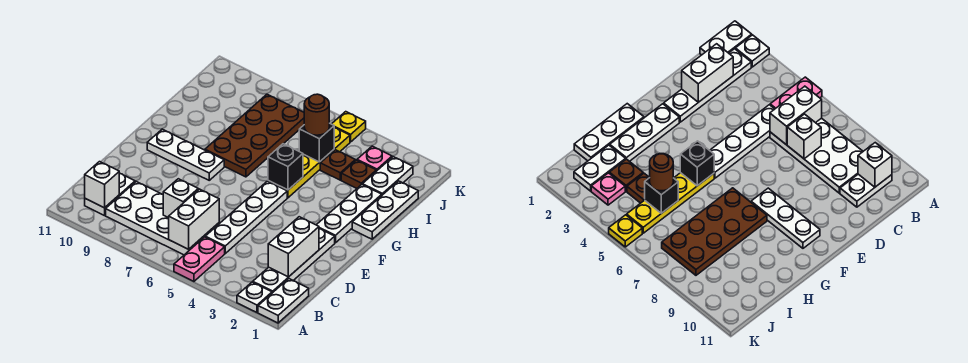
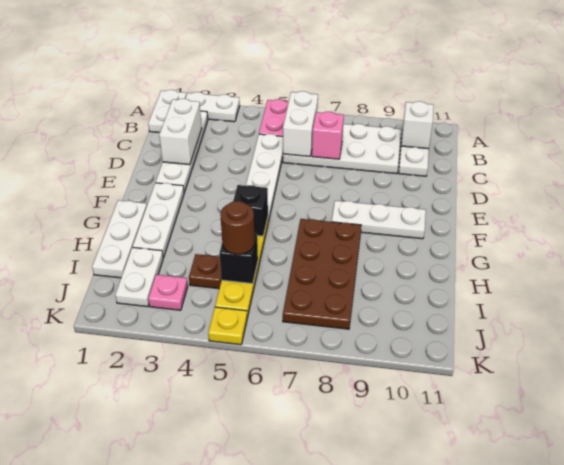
white plate A2 level 1 -> white plate A2:A3 level 1
white brick C7 level 2 -> pink brick C7 level 2
brown plate I3 level 1 -> none

